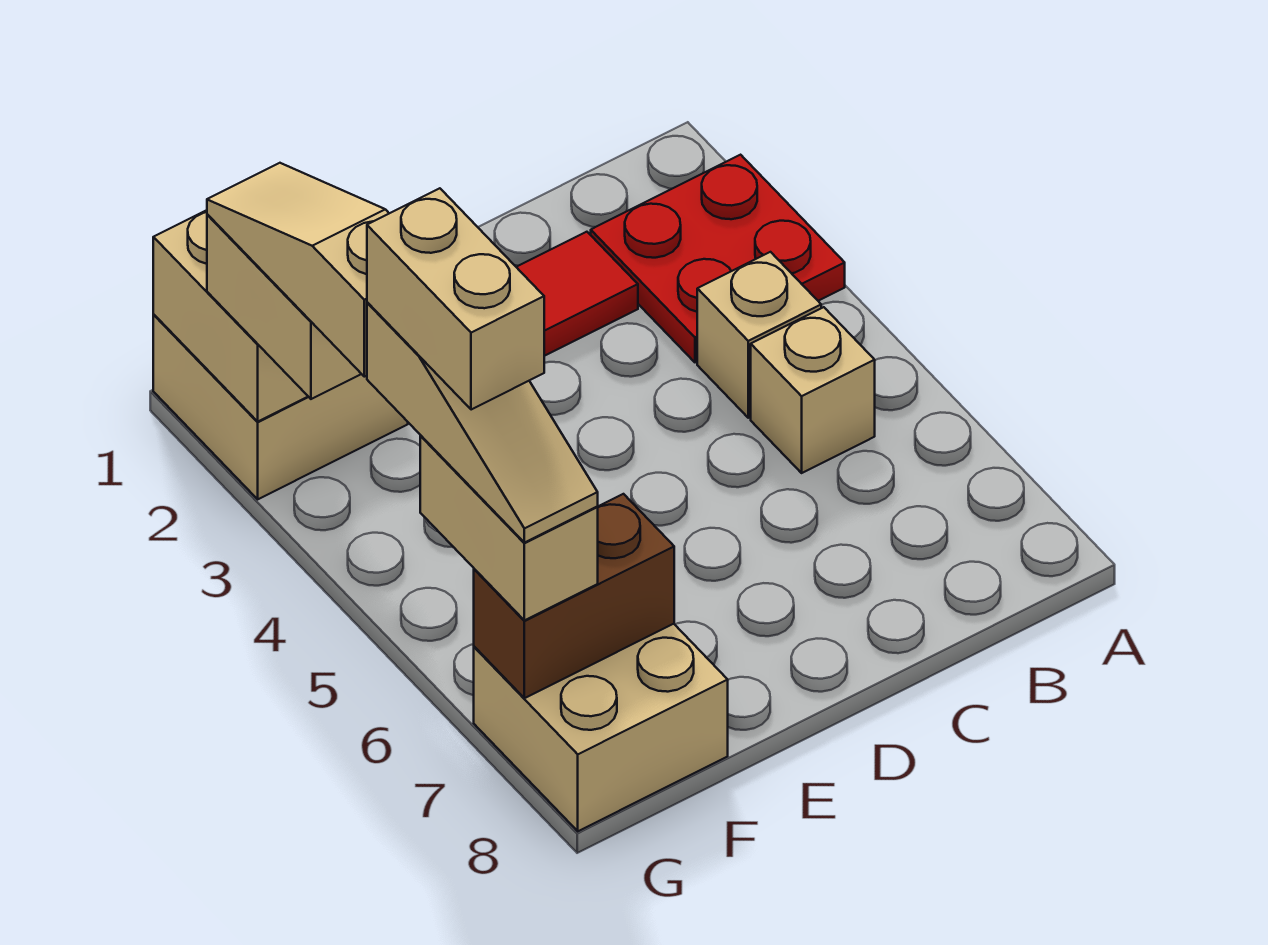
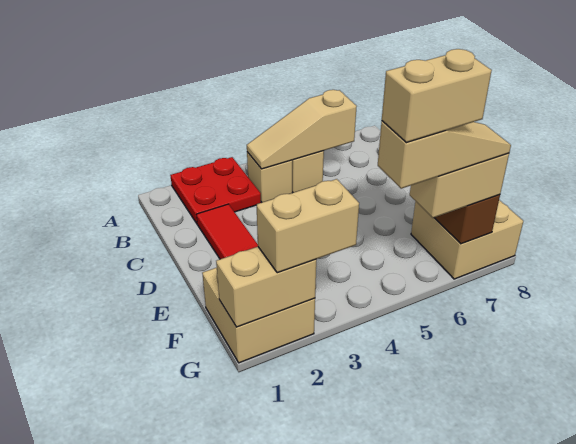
tan slope G2:G4 level 4 top 4 -> tan slope B4:B6 level 2 top 6

